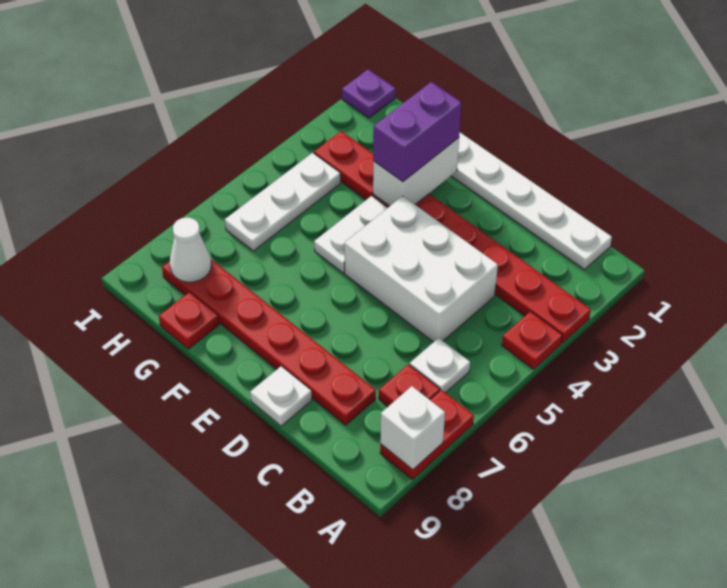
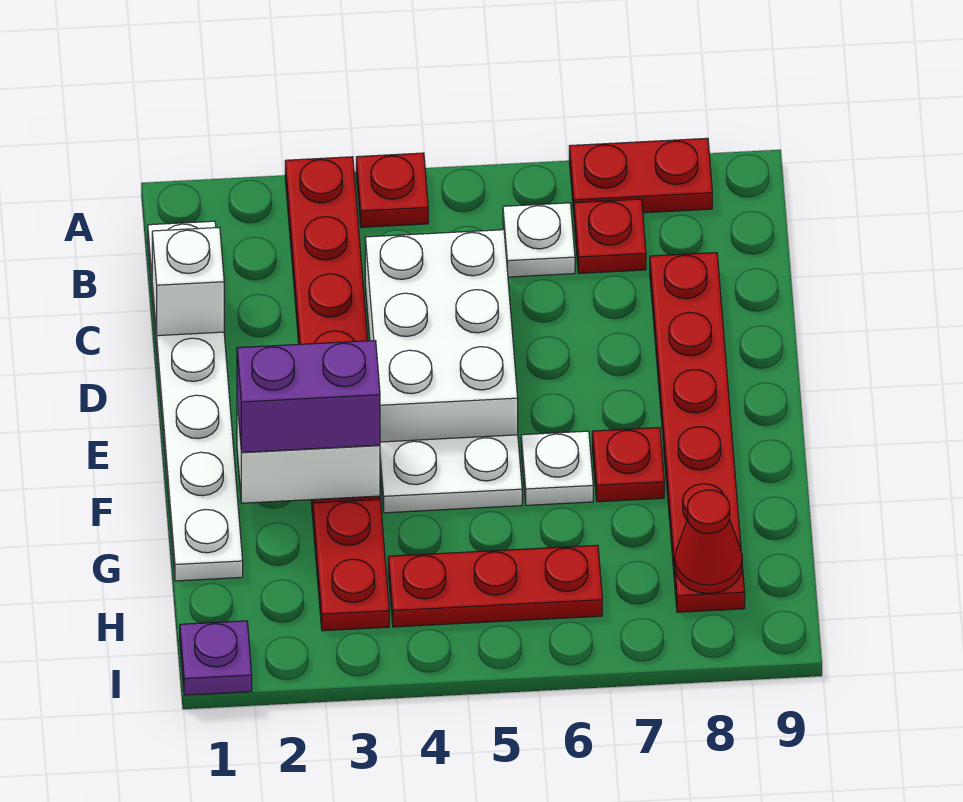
white brick A8 level 2 -> white brick C1 level 2
white plate D9 level 1 -> white plate F6 level 1
red plate G9 level 1 -> red plate F7 level 1
white plate H4:H6 level 1 -> red plate H4:H6 level 1
white cone H8 level 2 -> red cone H8 level 2

